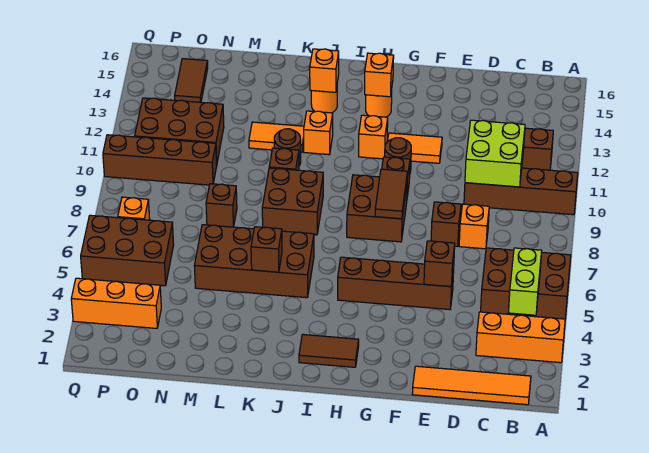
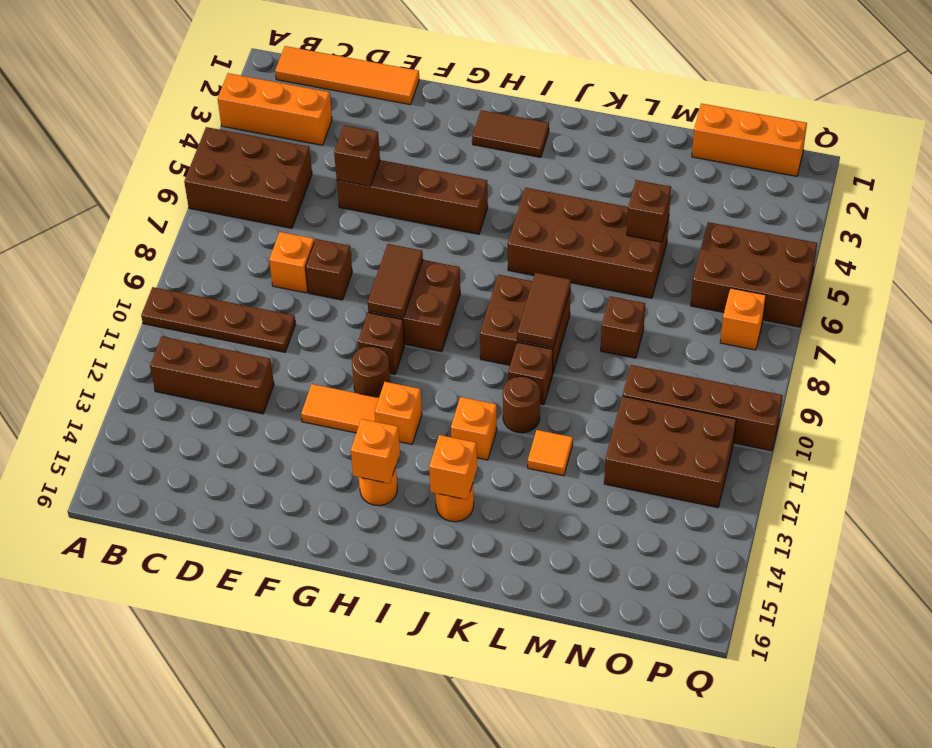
brown brick A10:D10 level 1 -> brown plate A10:D10 level 1
lime brick B4:B5 level 2 -> none
lime brick C10:D11 level 2 -> none
brown brick K5 level 2 -> brown brick M5 level 2
orange tile K12:L12 level 1 -> orange tile L12 level 1
orange brick O3:Q3 level 1 -> orange brick N1:P1 level 1
brown tile O14:O15 level 1 -> brown tile K8:K9 level 2

